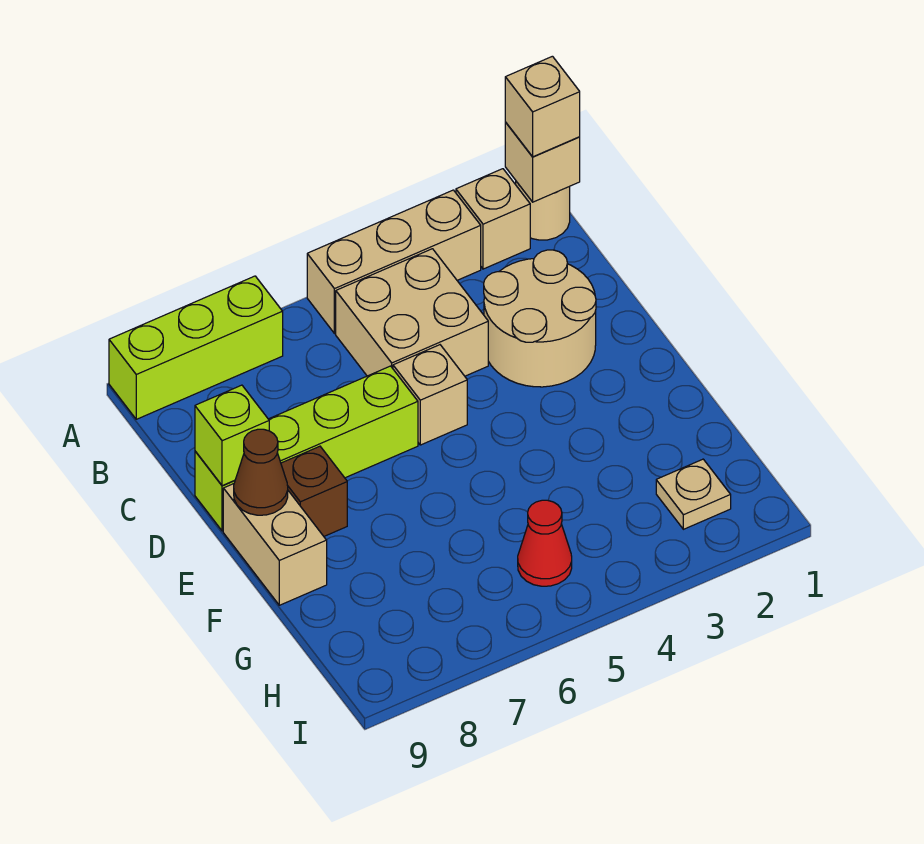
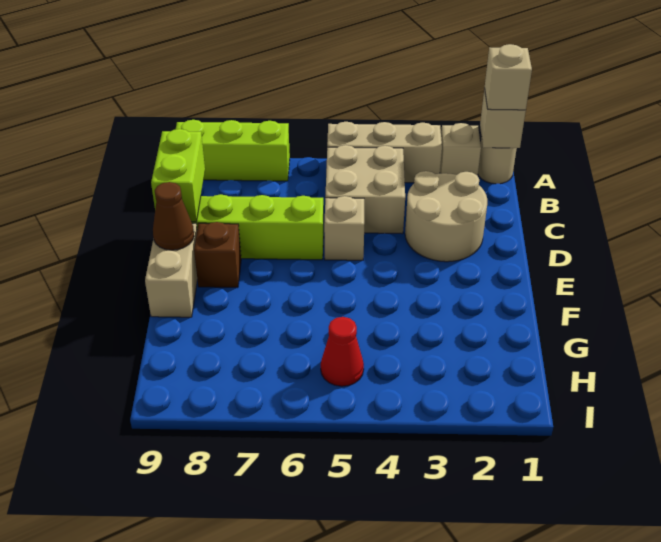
lime brick D9 level 2 -> lime brick C9:D9 level 2
tan plate H2 level 1 -> none

